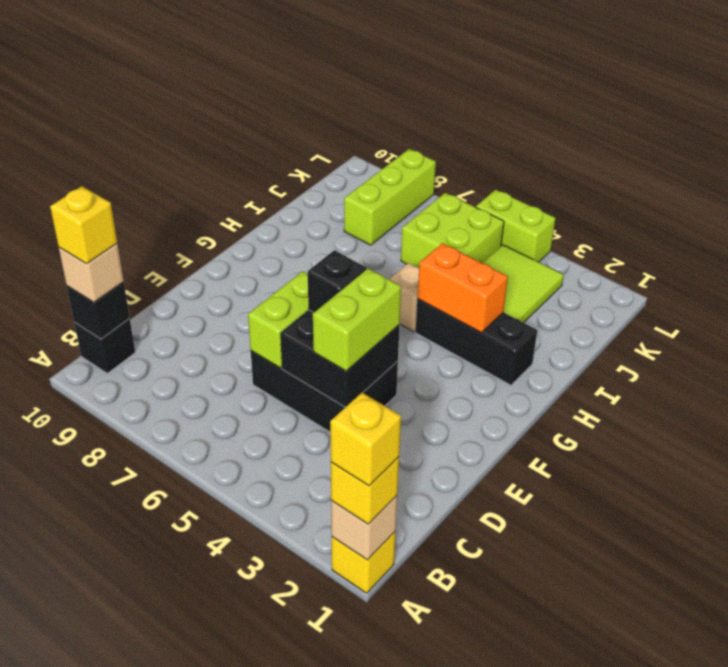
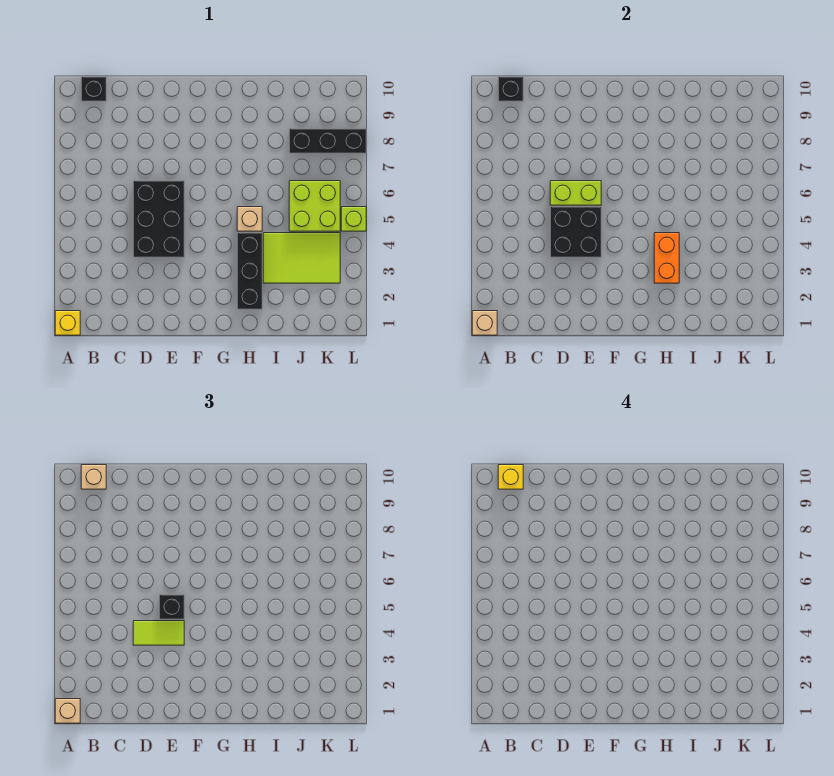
yellow brick A1 level 3 -> tan brick A1 level 3
yellow brick A1 level 4 -> none
lime brick D4:E4 level 3 -> lime tile D4:E4 level 3
lime brick J8:L8 level 1 -> black brick J8:L8 level 1
lime brick L4:L5 level 1 -> lime brick L5 level 1

